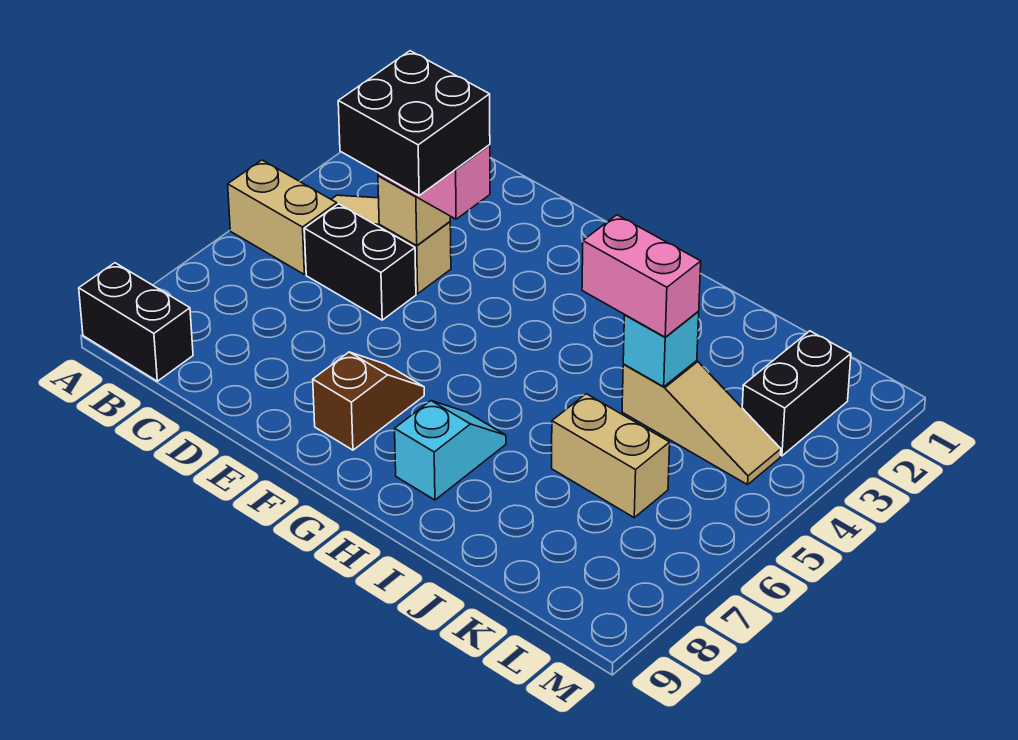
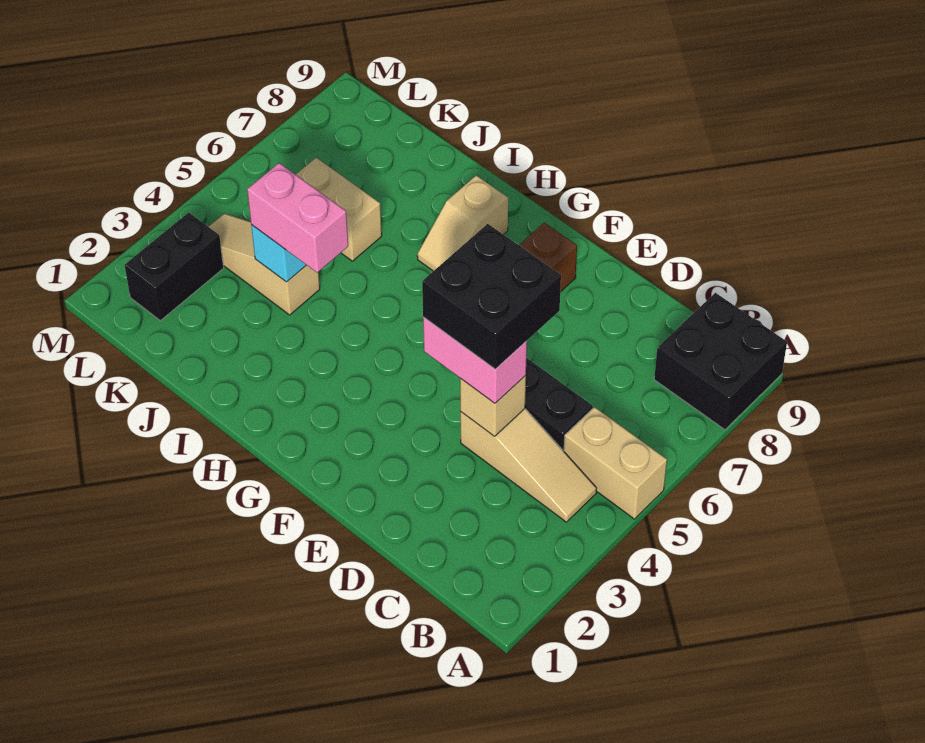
black brick A9:B9 level 1 -> black brick A8:B9 level 1
cyan slope H7:H8 level 1 top 8 -> tan slope H7:H8 level 1 top 8

